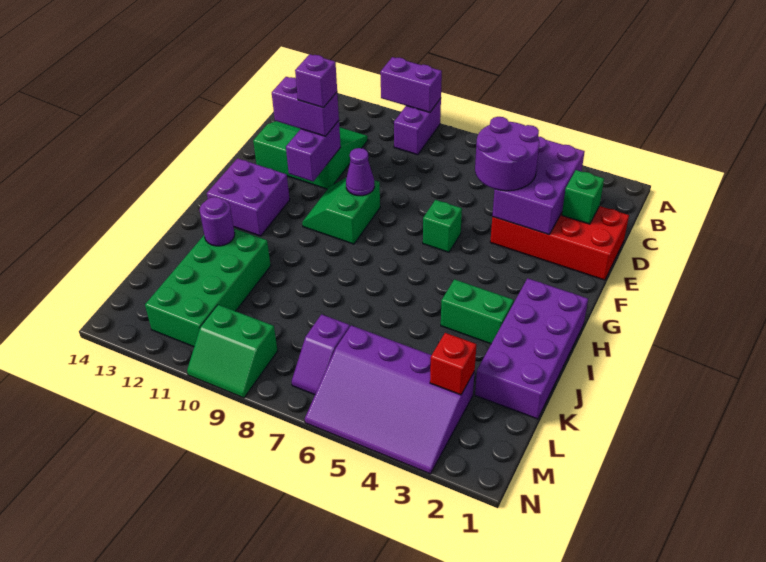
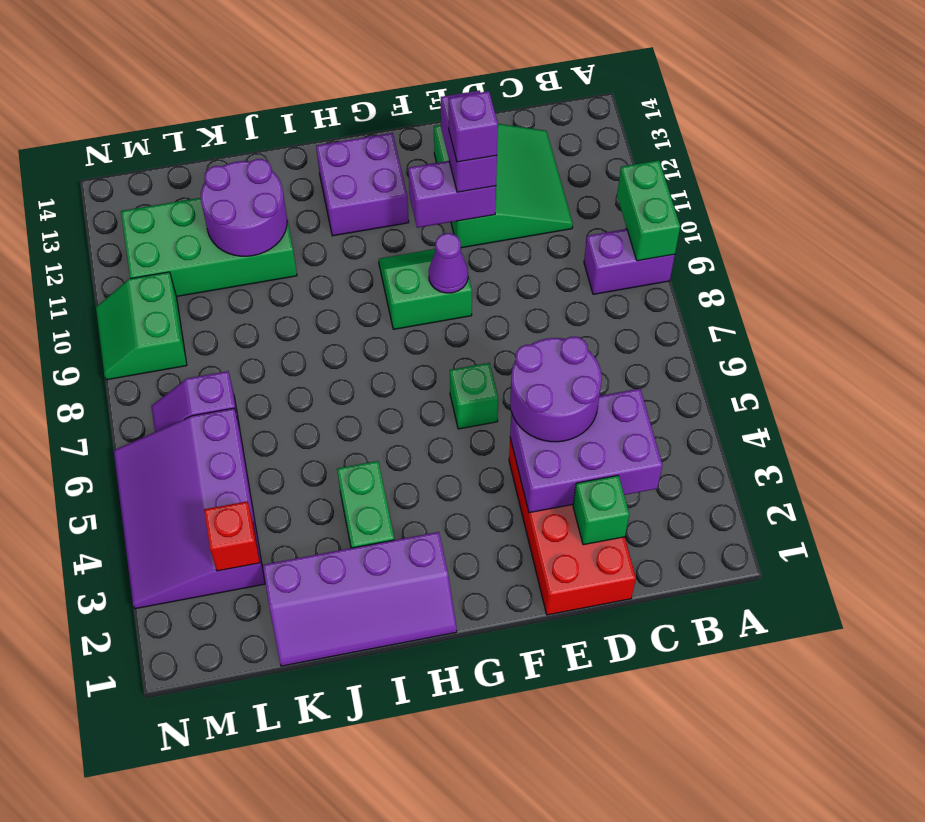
purple brick A9:A10 level 2 -> green brick A9:A10 level 2
purple brick H1:K2 level 1 -> purple slope H1:K2 level 1 top 2
purple round brick J12 level 2 -> purple round brick J11:K12 level 2

